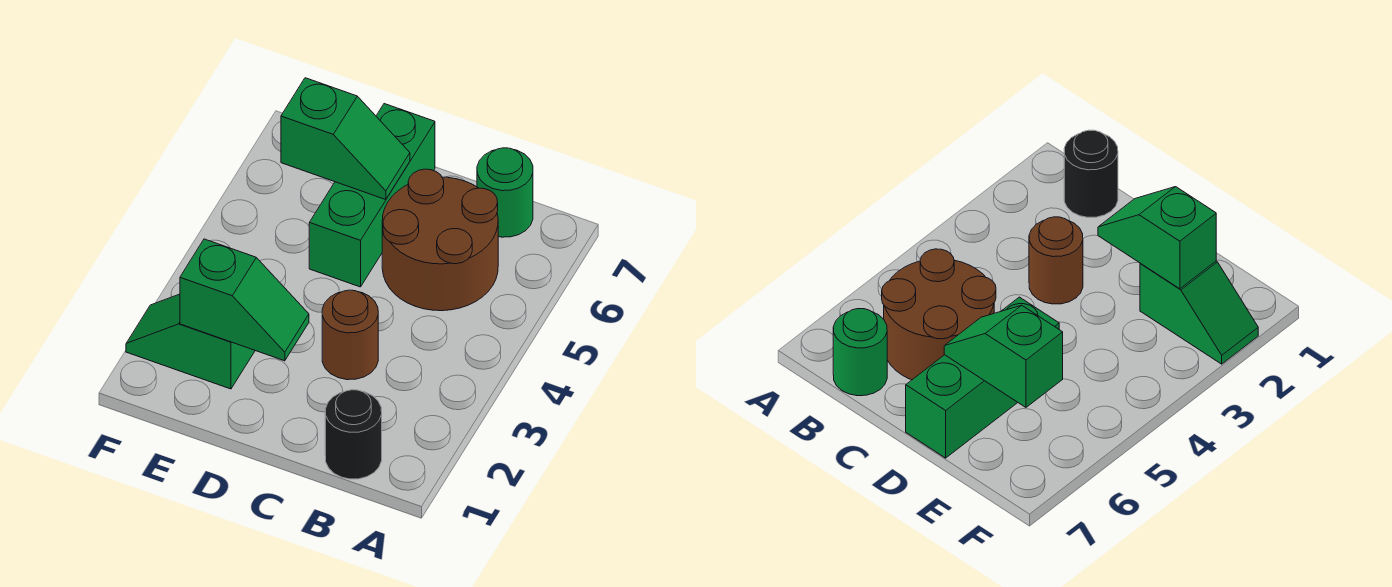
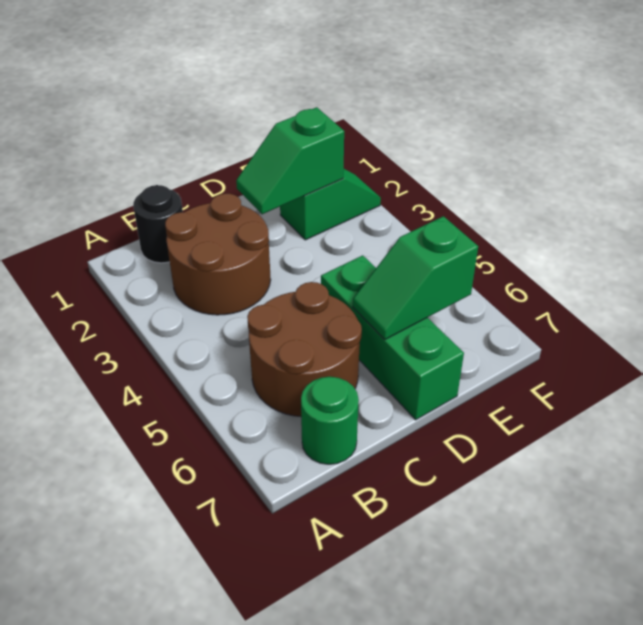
brown round brick C3 level 1 -> brown round brick B2:C3 level 1

